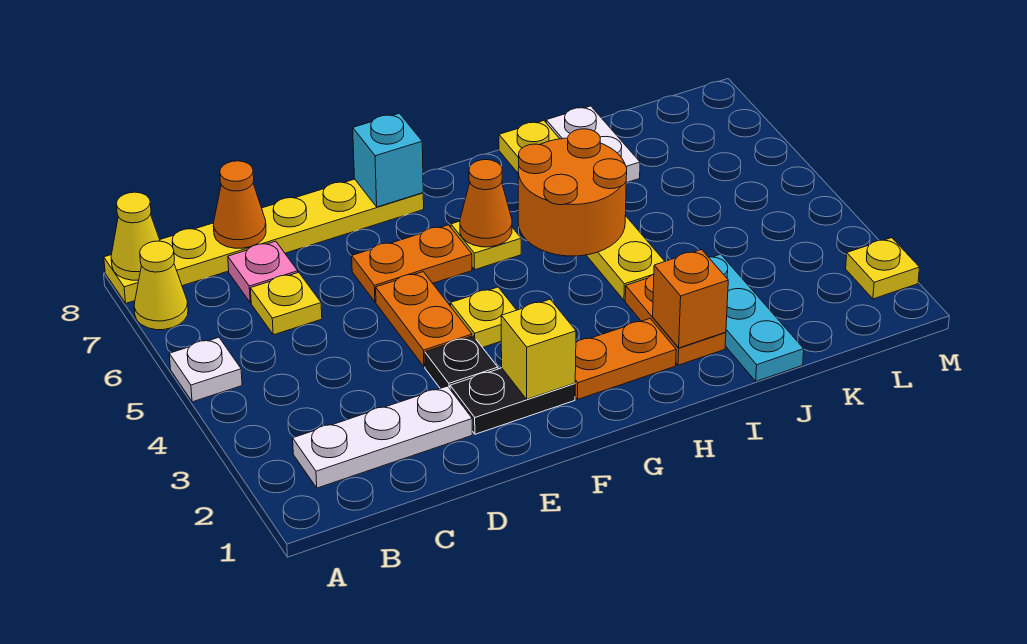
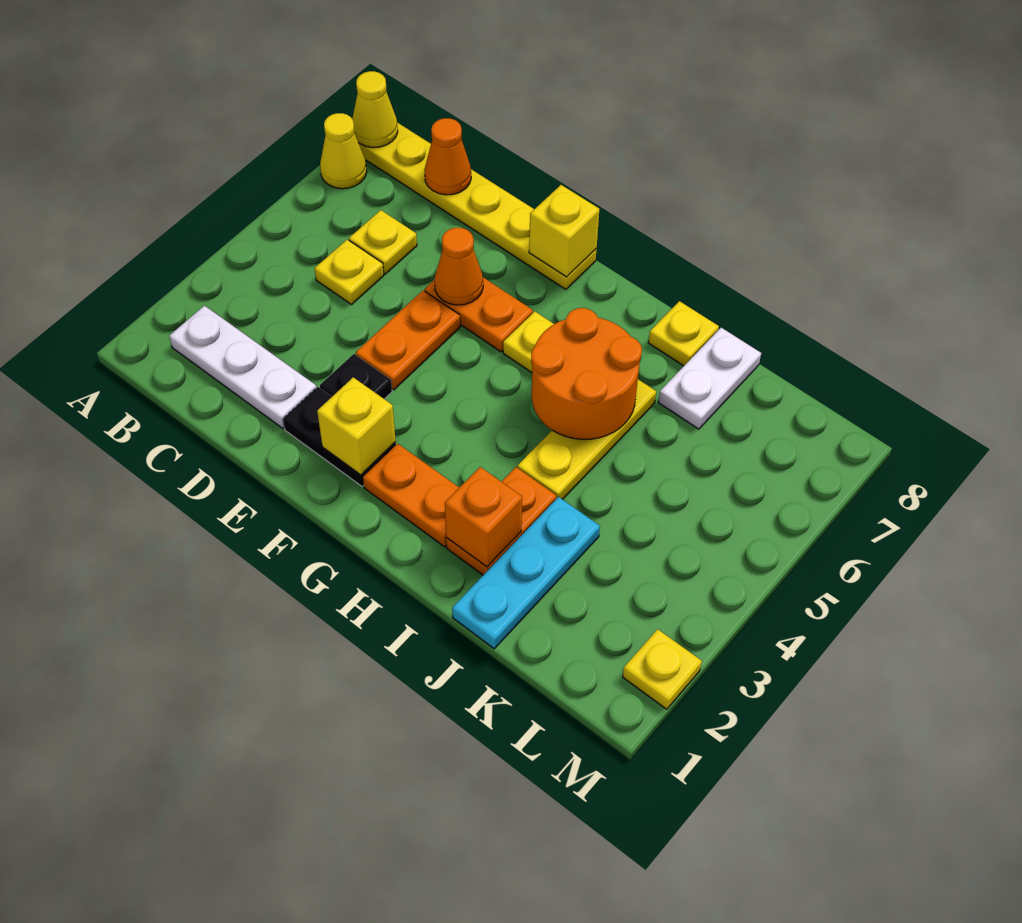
white plate A5 level 1 -> none
pink plate C7 level 1 -> none
yellow plate F4 level 1 -> yellow plate C5 level 1
cyan brick F8 level 2 -> yellow brick F8 level 2
orange cone G6 level 2 -> orange cone E6 level 2

